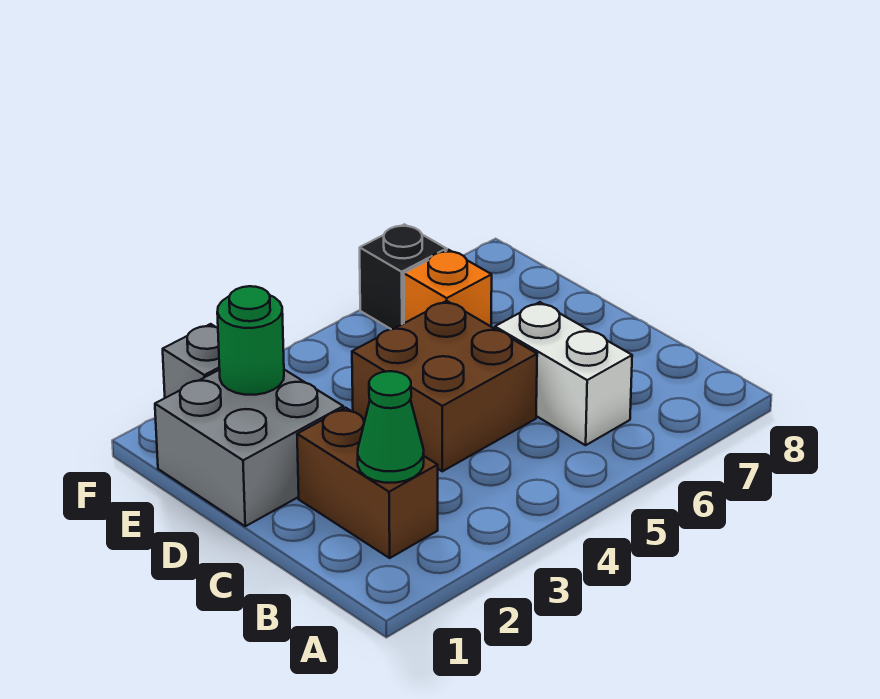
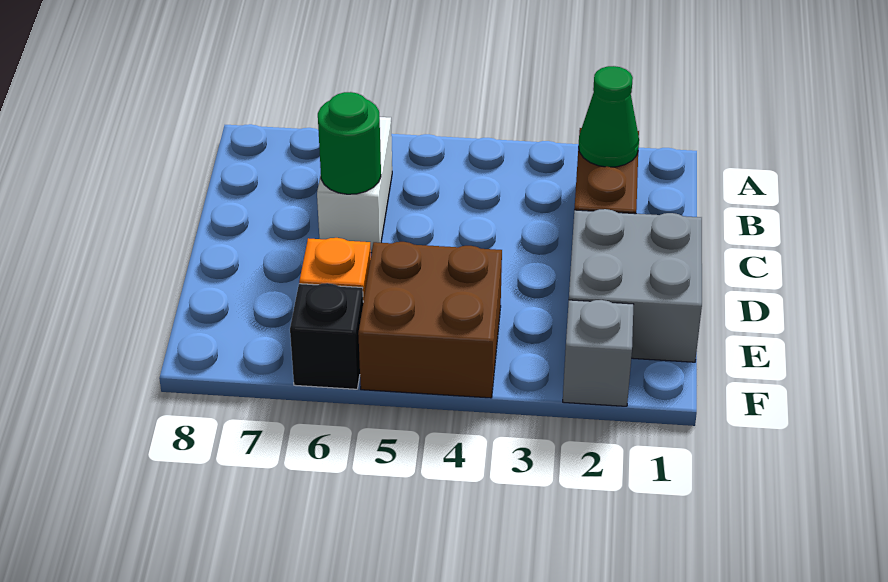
brown brick C4:D5 level 1 -> brown brick E4:F5 level 1
green round brick E2 level 2 -> green round brick C6 level 2

